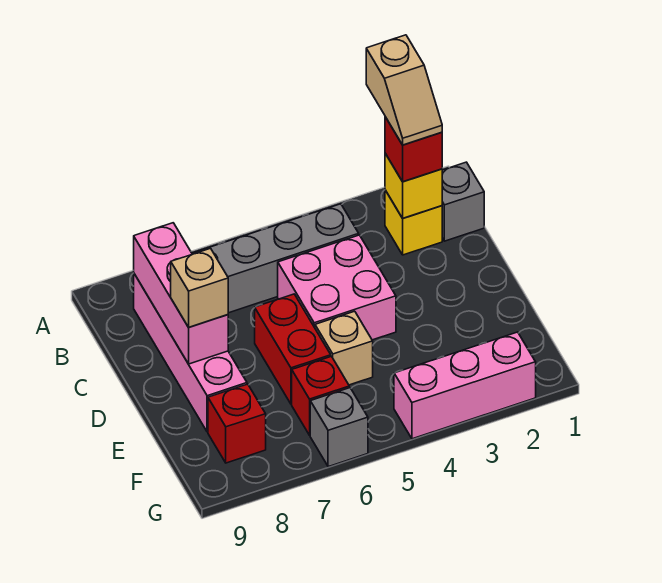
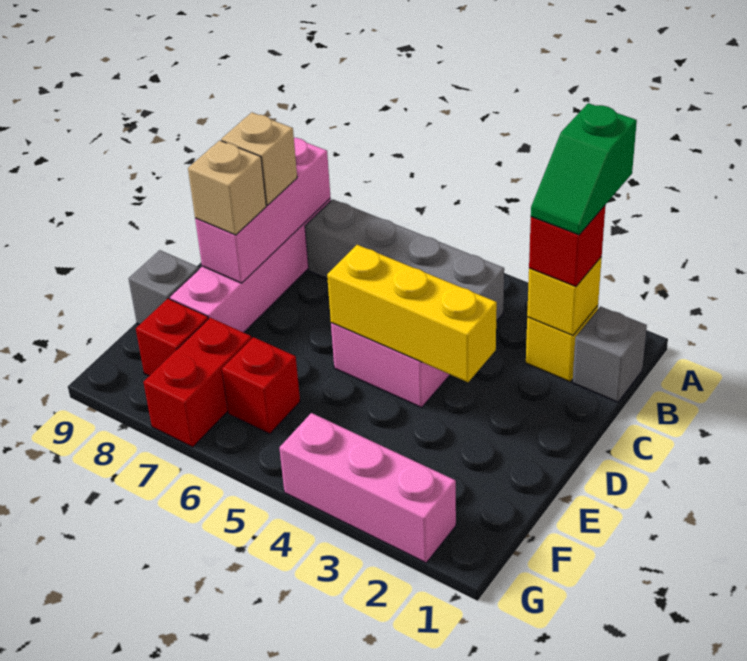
tan slope A2:B2 level 4 top A -> green slope A2:B2 level 4 top A
none -> yellow brick D3:D5 level 2
red brick D6:E6 level 1 -> red brick F7:G7 level 1
tan brick E5 level 1 -> tan brick C8 level 3
grey brick G6 level 1 -> grey brick E9 level 1

